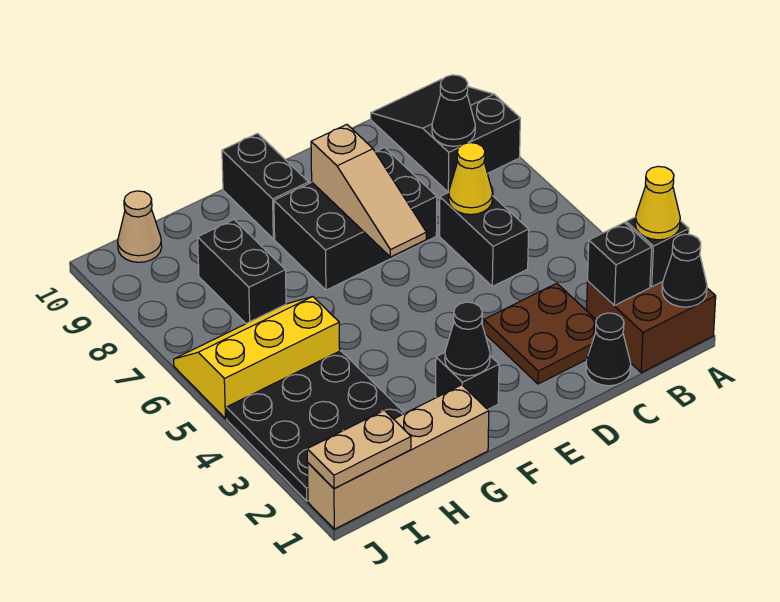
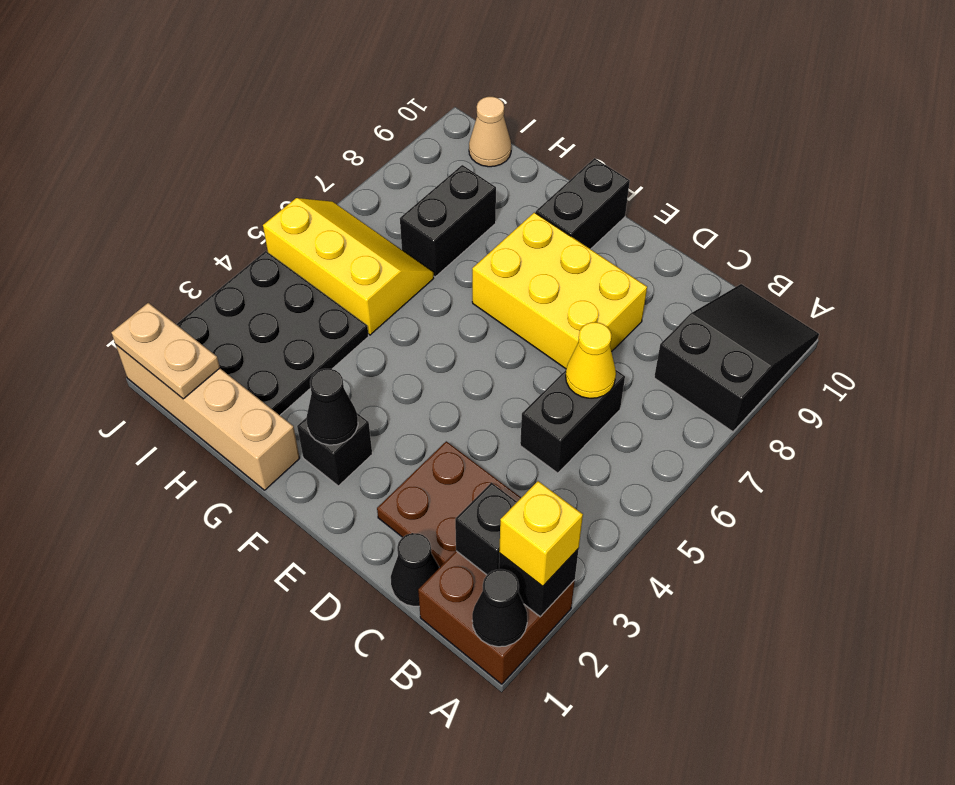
yellow cone A2 level 3 -> yellow brick A2 level 3
black cone B8 level 2 -> none
black brick D7:F8 level 1 -> yellow brick D7:F8 level 1
tan slope E6:E8 level 2 top 8 -> none

